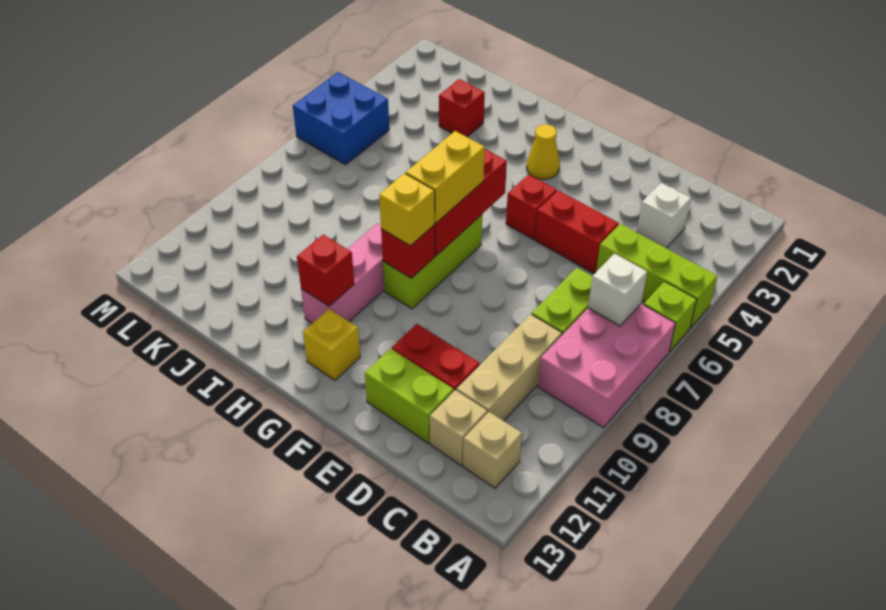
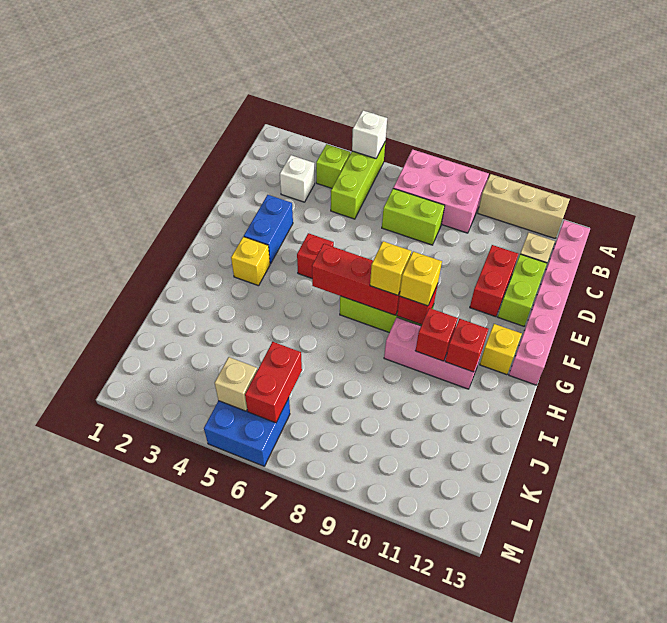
lime brick A6 level 1 -> lime brick B4 level 1
white brick B7 level 2 -> white brick A5 level 2
tan brick B12 level 1 -> tan brick L5 level 2
none -> pink brick B13:G13 level 1
tan brick C9:C11 level 1 -> tan brick A10:A12 level 1
red brick D5:E5 level 1 -> red brick K6:L6 level 2
none -> blue brick E3:F3 level 1
yellow cone G3 level 1 -> yellow brick G3 level 1
yellow brick G7:G8 level 3 -> yellow brick G8 level 3
red brick J3 level 1 -> red brick H10 level 2

